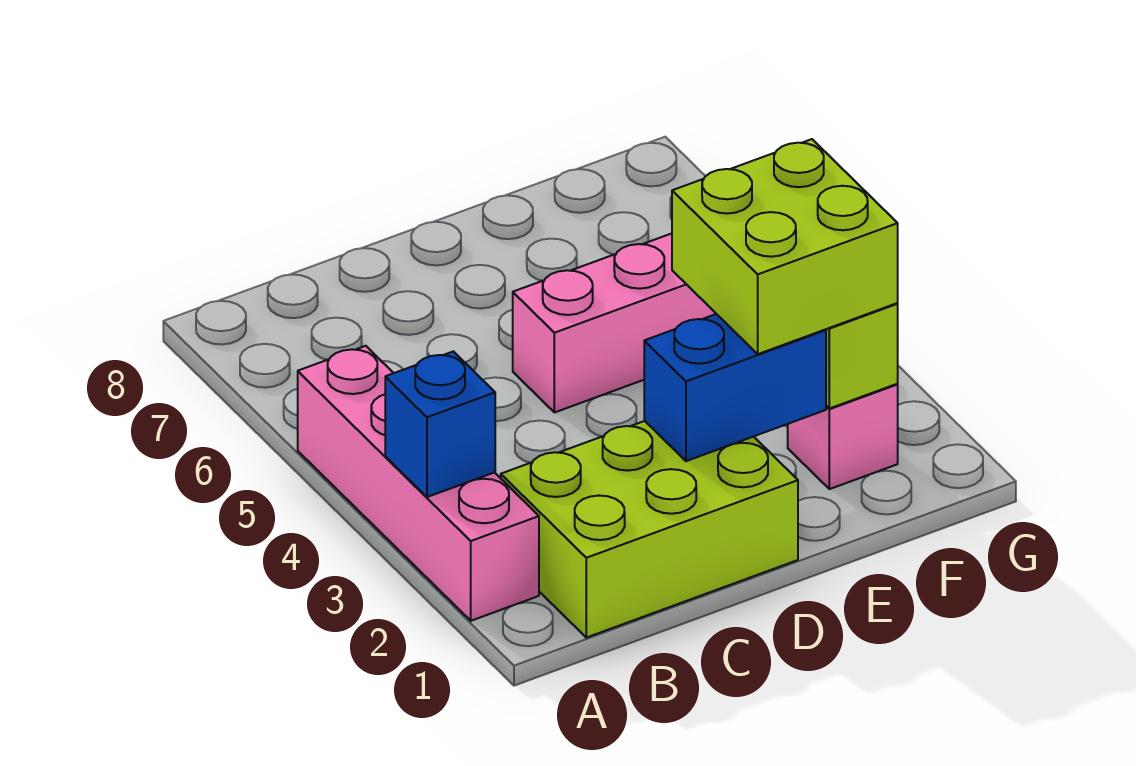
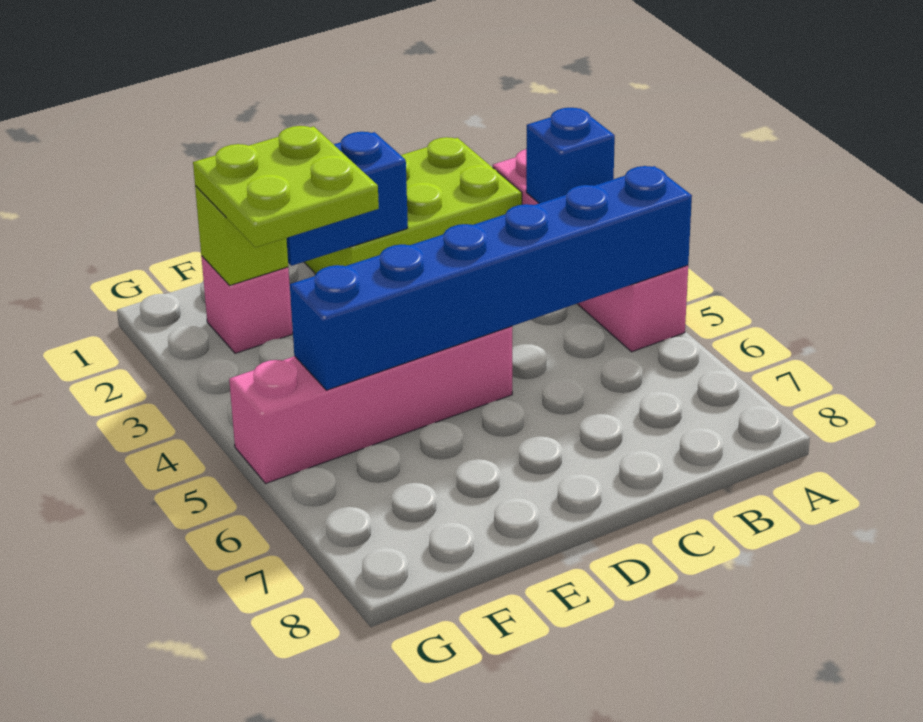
none -> blue brick A5:F5 level 2
lime brick E2:F3 level 3 -> lime plate E2:F3 level 3

